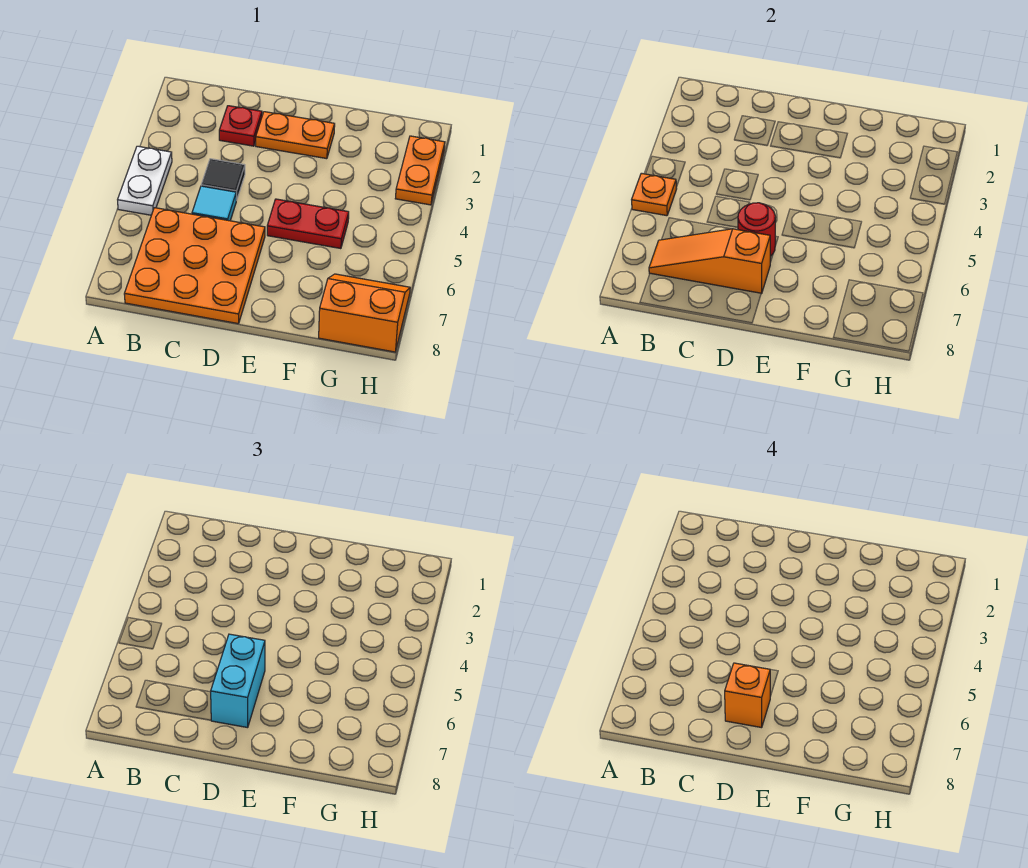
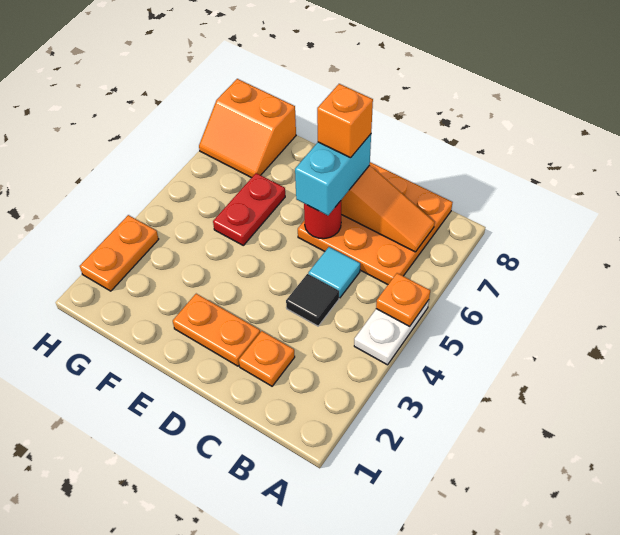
red plate C2 level 1 -> orange plate C2 level 1
red plate E5:F5 level 1 -> red plate F5:F6 level 1

